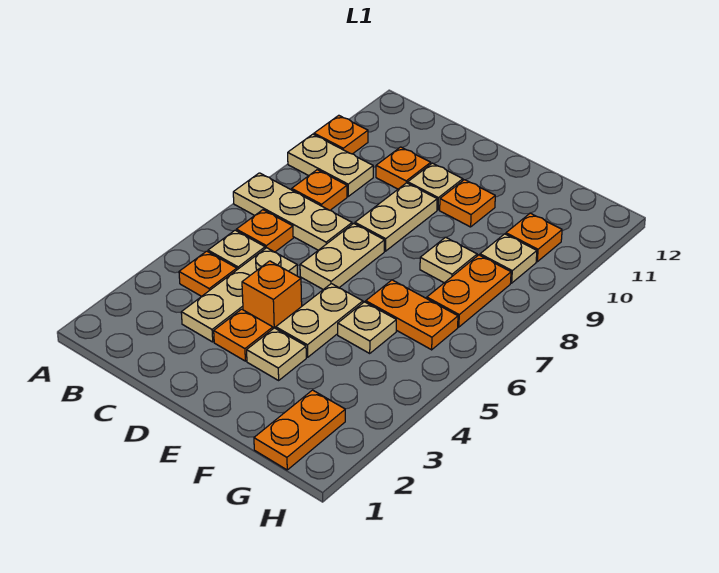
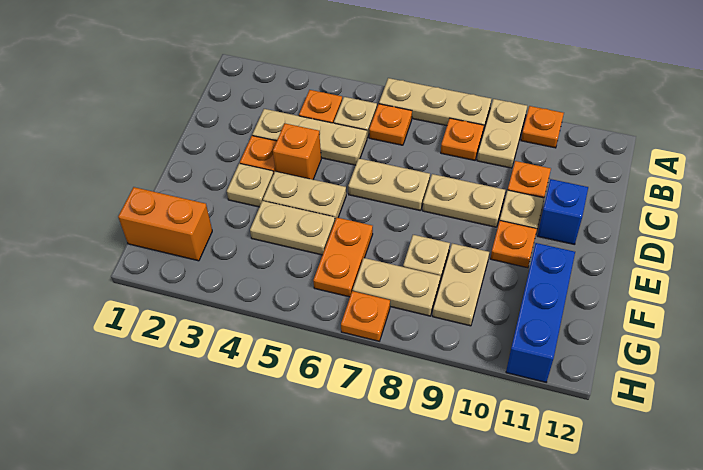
tan plate A7:C7 level 1 -> tan plate A6:A8 level 1
none -> blue brick D11 level 1
tan plate F5 level 1 -> tan plate F4:F5 level 1
none -> blue brick F11:H11 level 1
orange plate G1:G2 level 1 -> orange brick G1:G2 level 1
orange plate G7:G8 level 1 -> tan plate G7:G8 level 1
tan plate G9 level 1 -> tan plate F9:G9 level 1
orange plate G10 level 1 -> orange plate H7 level 1

